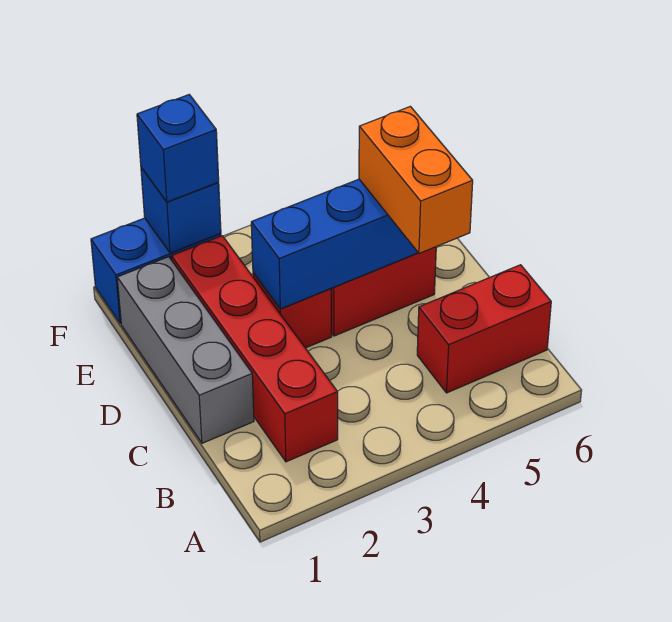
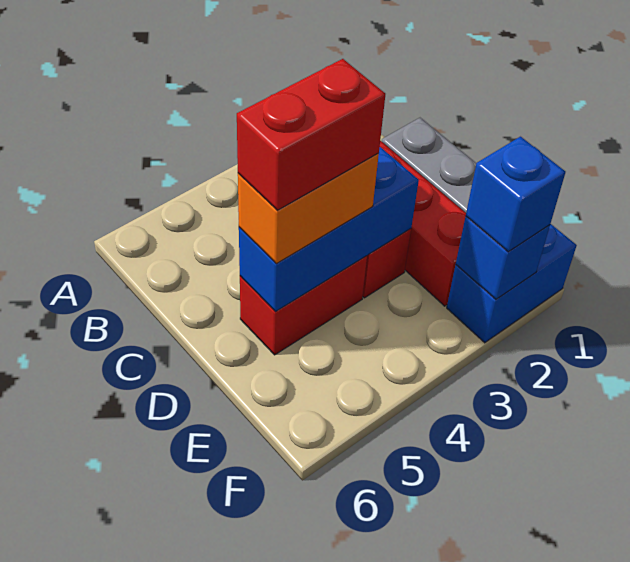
red brick B5:B6 level 1 -> red brick D4:D5 level 4
orange brick C5:D5 level 3 -> orange brick D4:D5 level 3

